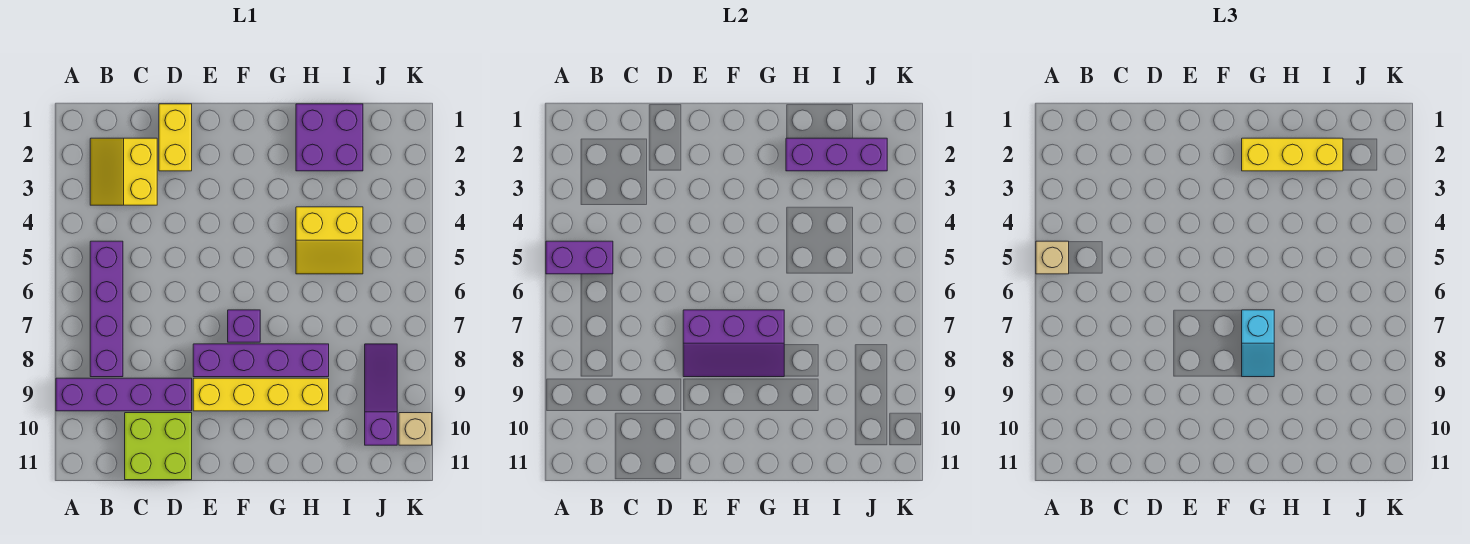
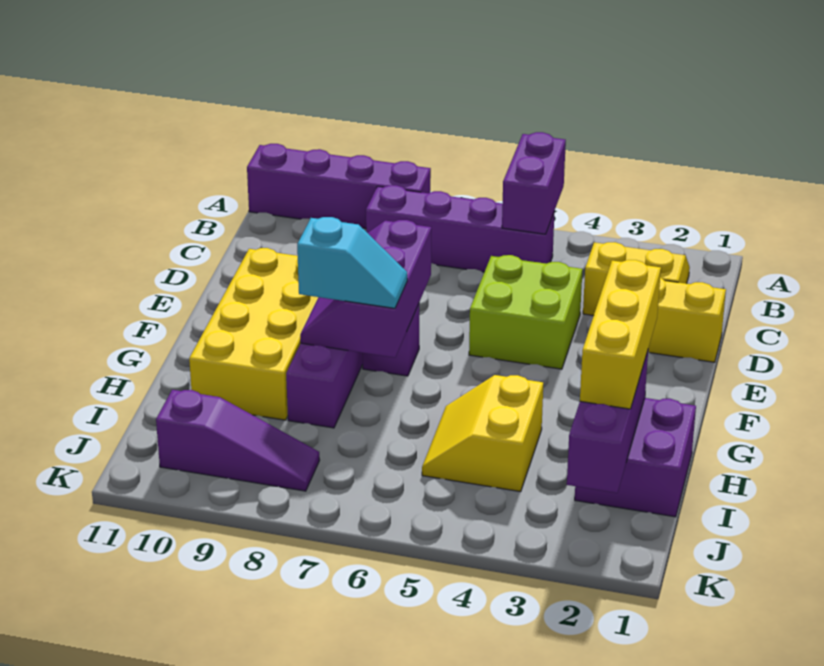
tan brick A5 level 3 -> none
purple brick A9:D9 level 1 -> purple brick A8:A11 level 1
lime brick C10:D11 level 1 -> lime brick D4:E5 level 1
yellow brick E9:H9 level 1 -> yellow brick E9:H10 level 1
cyan slope G7:G8 level 3 top 7 -> cyan slope G7:G8 level 3 top 8
tan brick K10 level 1 -> none

